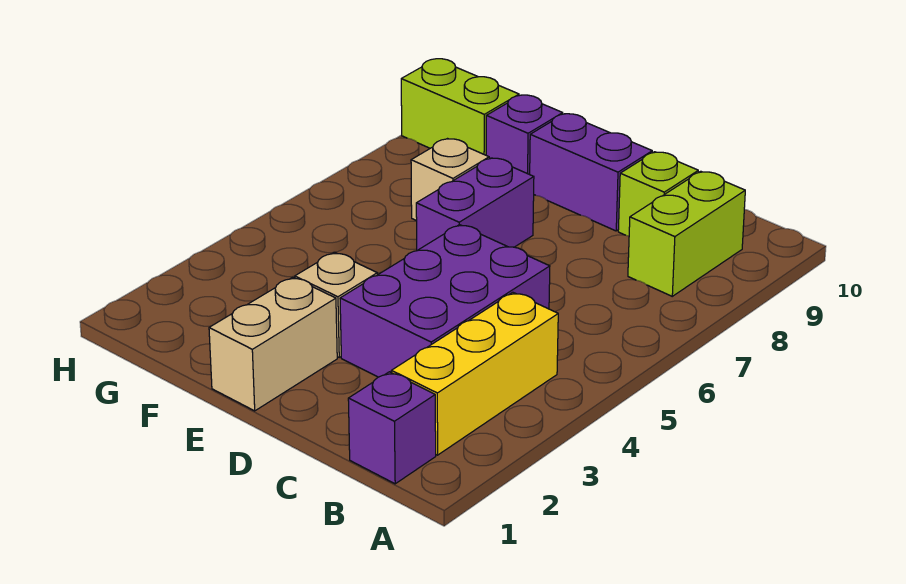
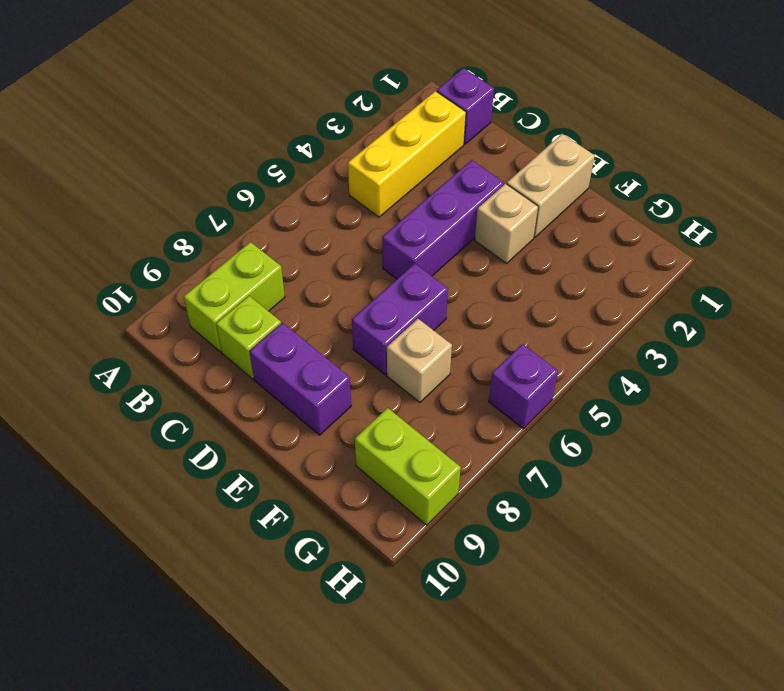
purple brick C3:D5 level 1 -> purple brick D3:D5 level 1
purple brick F9 level 1 -> purple brick H6 level 1

